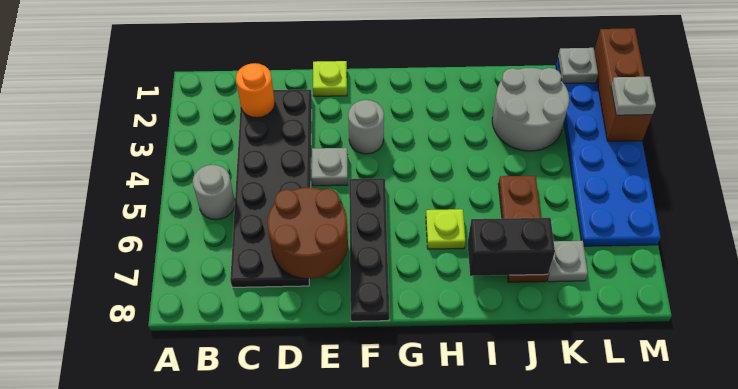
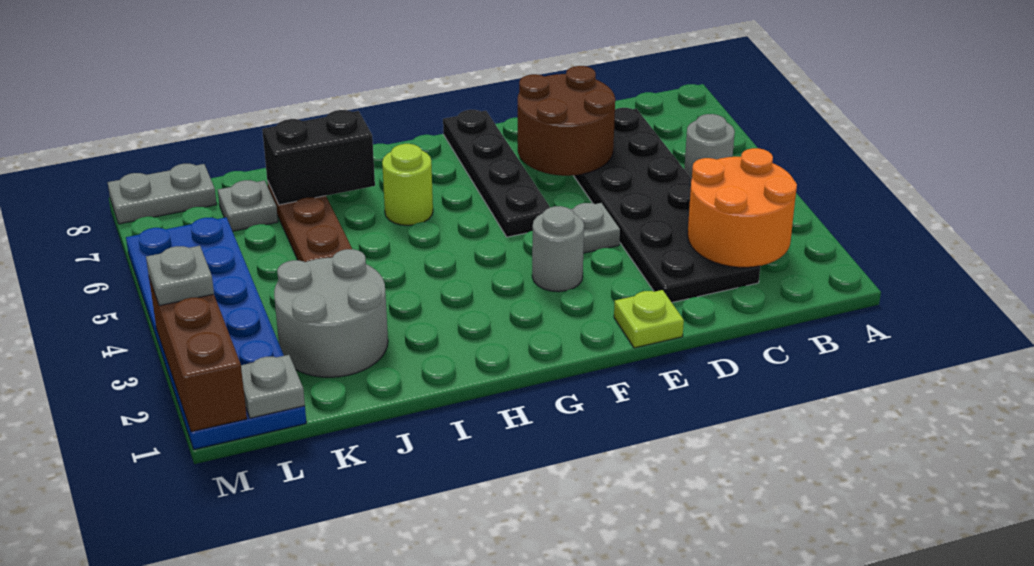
orange round brick C2 level 2 -> orange round brick B2:C3 level 2
lime plate H6 level 1 -> lime round brick H6 level 1
none -> grey plate L8:M8 level 1

